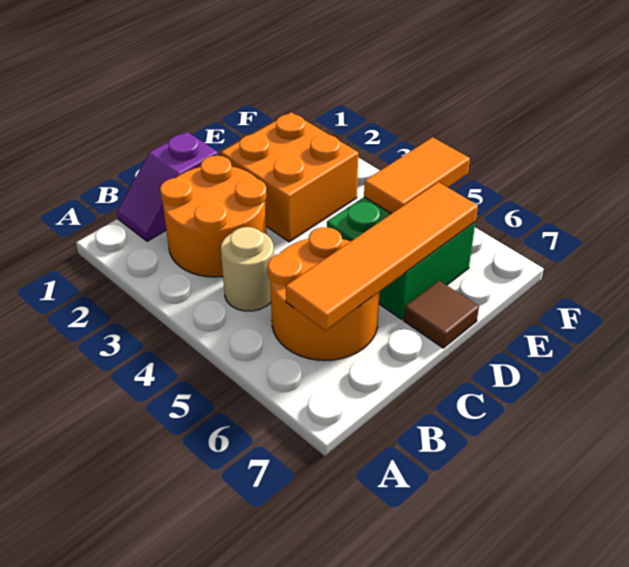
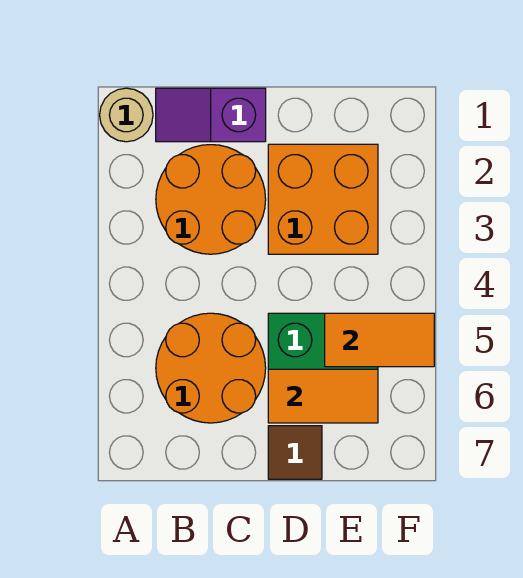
tan round brick B4 level 1 -> tan round brick A1 level 1
orange tile B6:E6 level 2 -> orange tile D6:E6 level 2

